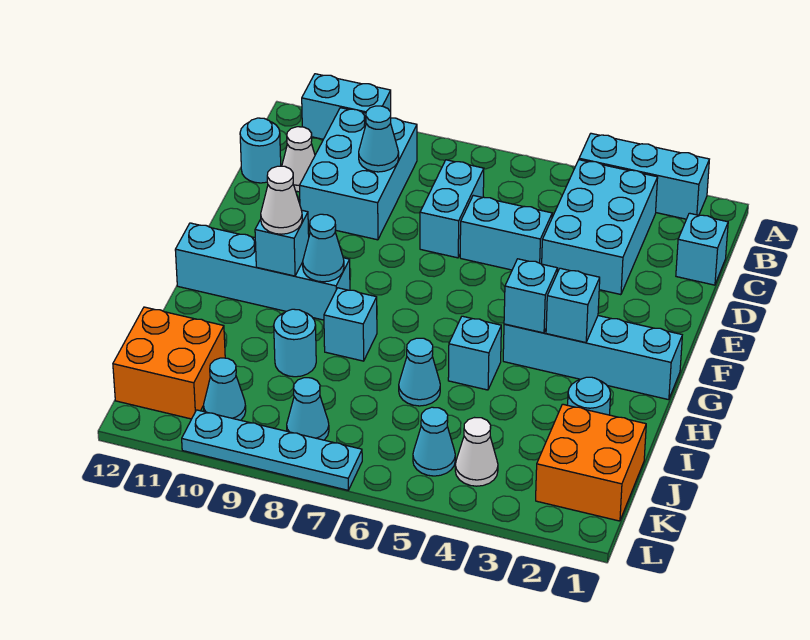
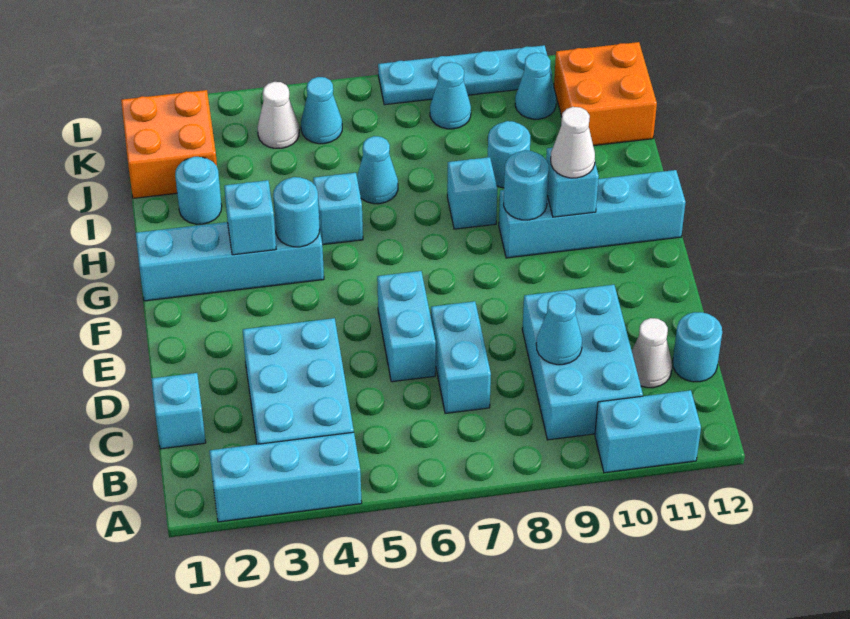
cyan brick D5:D6 level 1 -> cyan brick D6:E6 level 1
cyan brick G4 level 2 -> cyan round brick G4 level 2
cyan cone G9 level 2 -> cyan round brick G9 level 2

